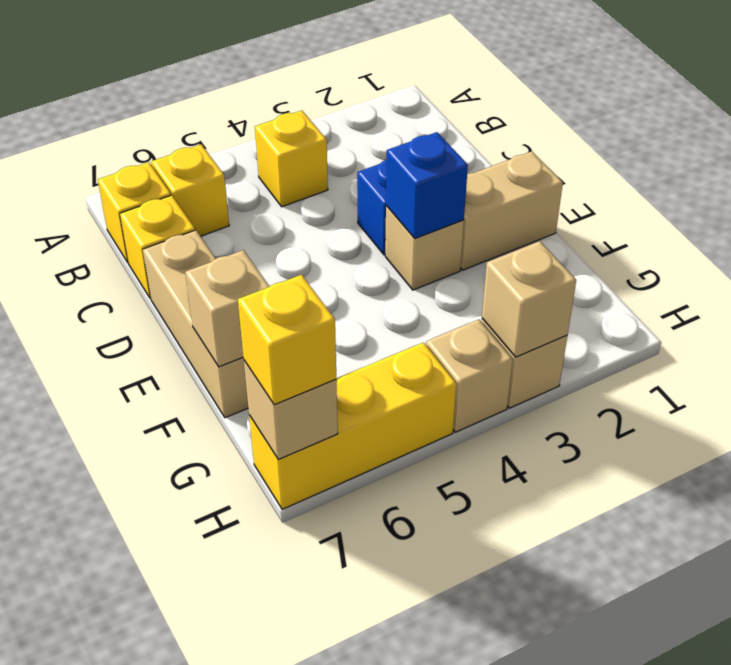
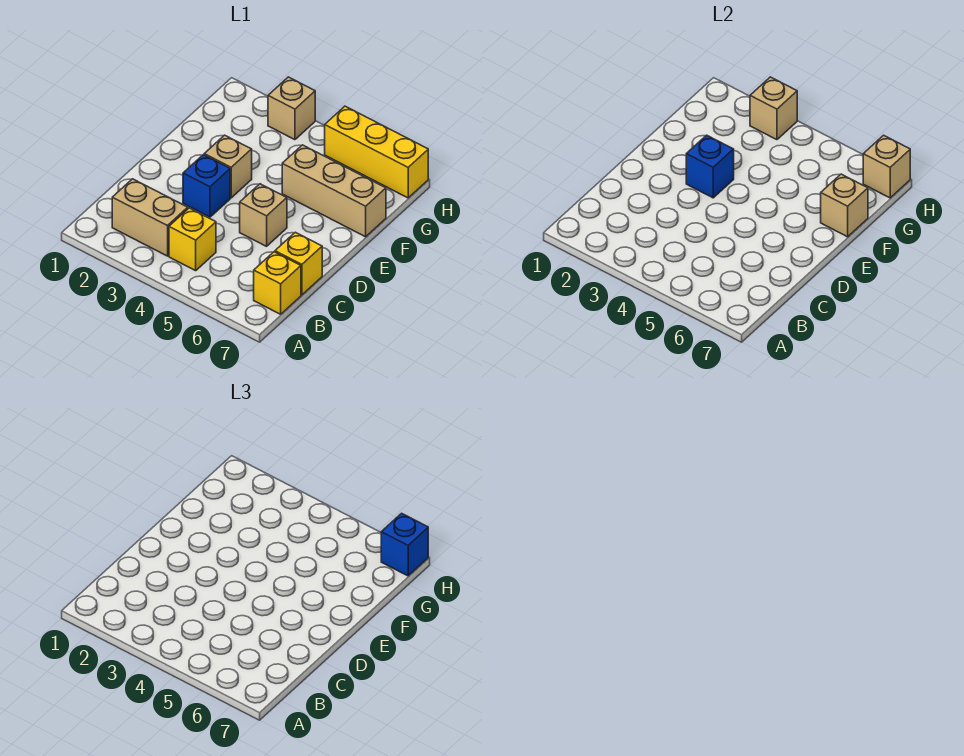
yellow brick B6 level 1 -> none
tan brick D7:F7 level 1 -> tan brick F5:F7 level 1
tan brick E1:E2 level 1 -> tan brick B2:B3 level 1
tan brick H4 level 1 -> tan brick D5 level 1
yellow brick H7 level 3 -> blue brick H7 level 3

